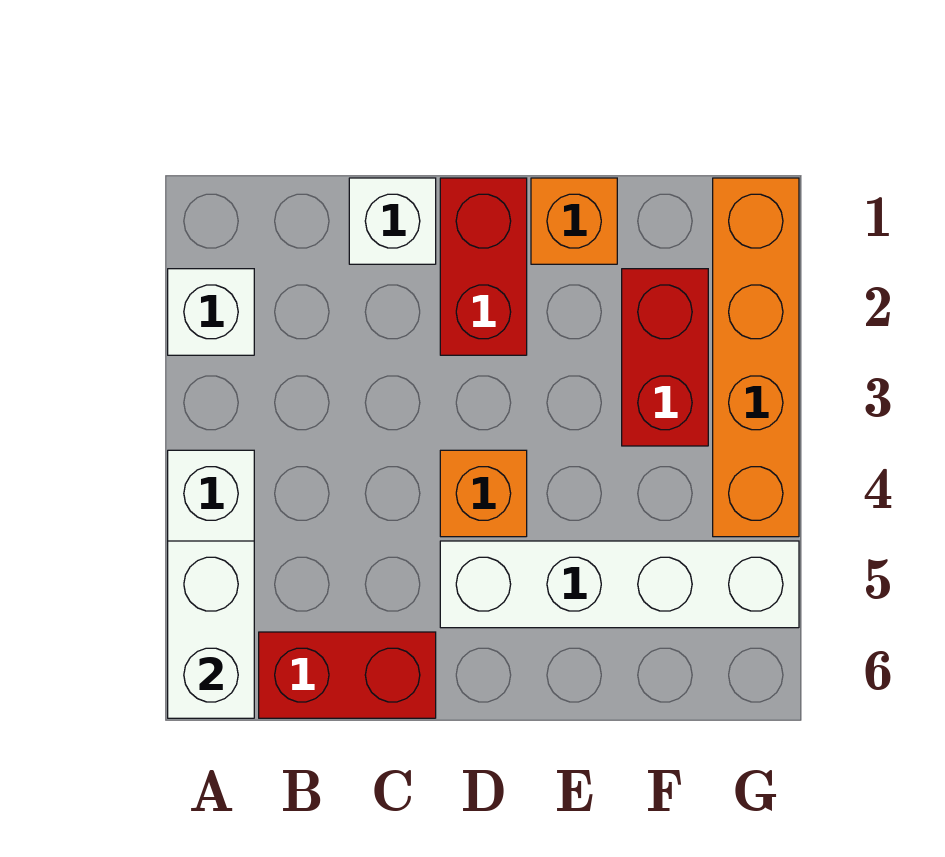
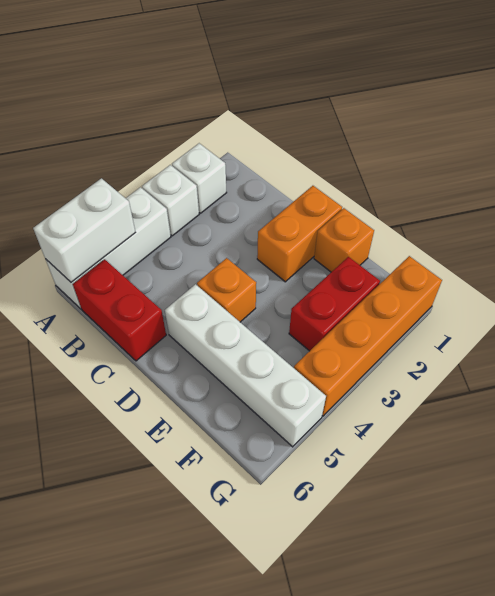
white brick C1 level 1 -> white brick A3 level 1
red brick D1:D2 level 1 -> orange brick D1:D2 level 1

